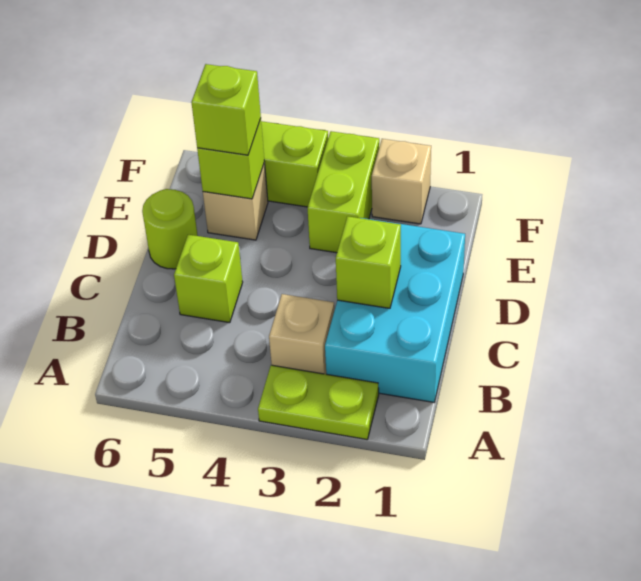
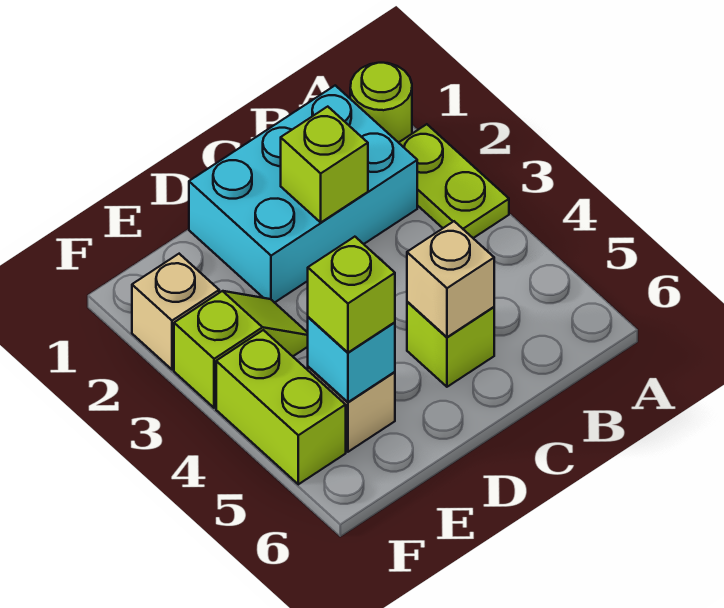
tan brick B3 level 1 -> tan brick C5 level 2
lime round brick D6 level 1 -> lime round brick A1 level 1
lime brick E3:F3 level 1 -> lime slope E3:F3 level 1 top F
lime brick E5 level 2 -> cyan brick E5 level 2

